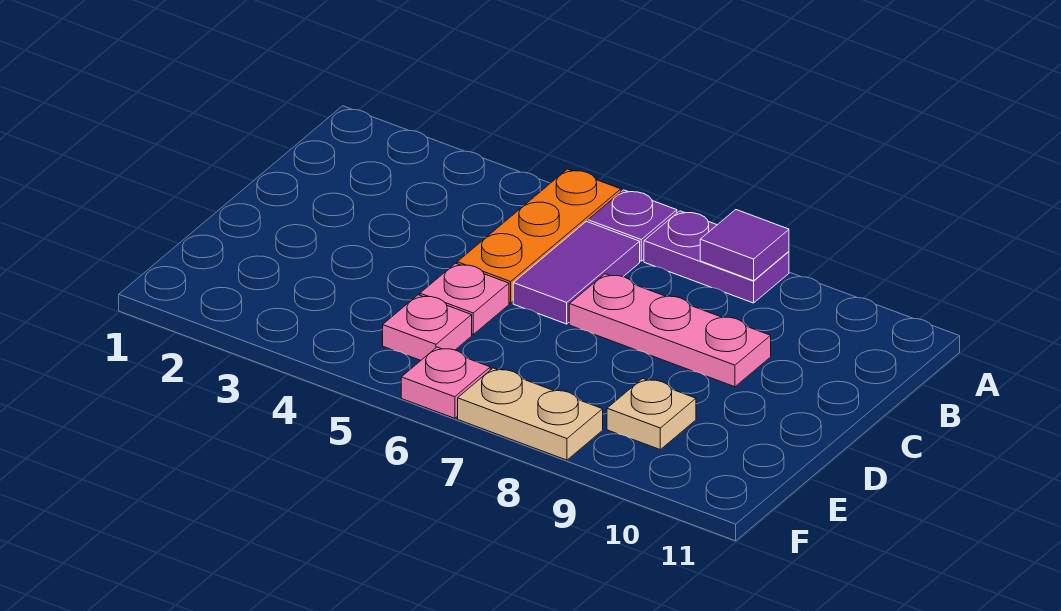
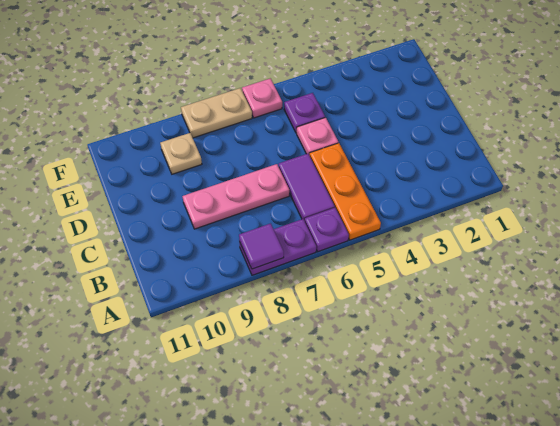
pink plate E5 level 1 -> purple plate E5 level 1

